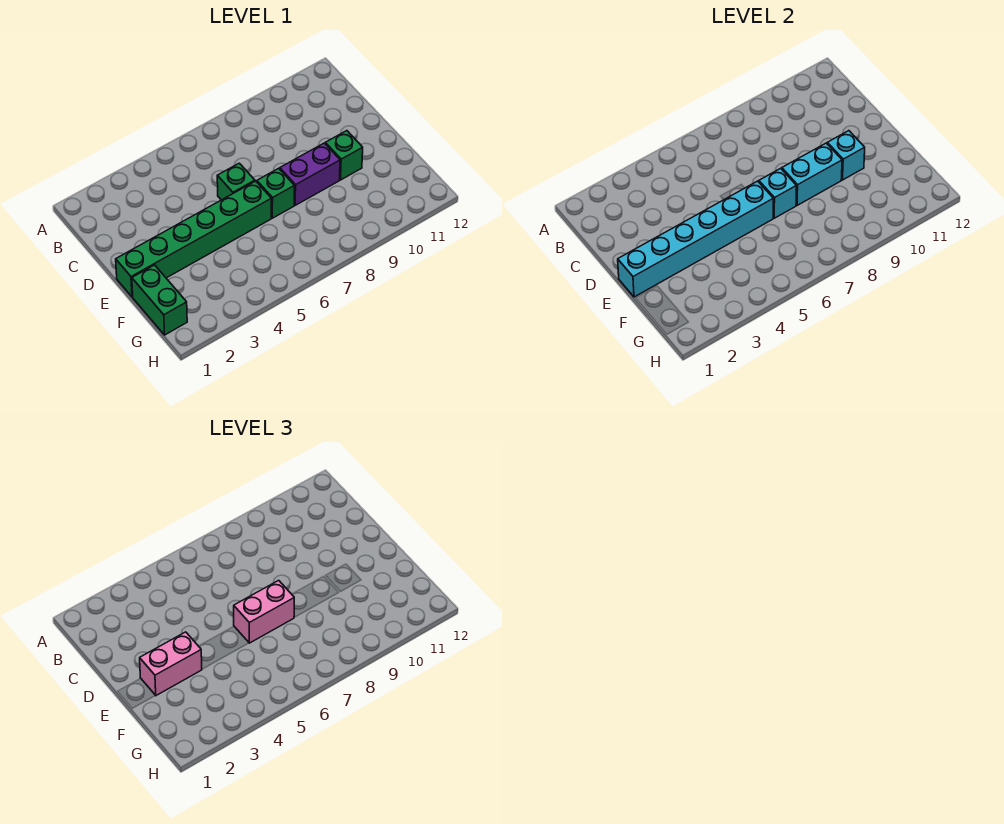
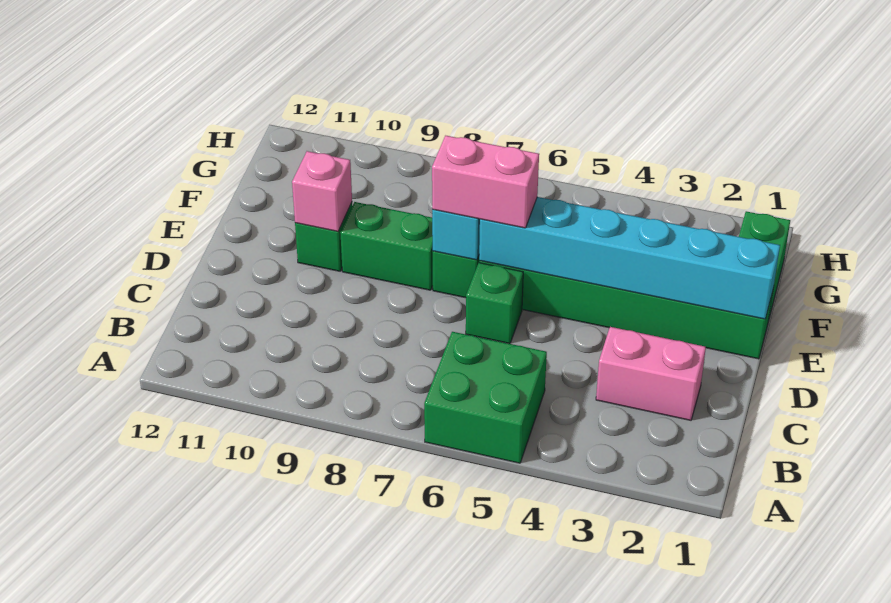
none -> green brick A5:B6 level 1
pink brick E2:E3 level 3 -> pink brick C2:C3 level 1
purple brick E8:E9 level 1 -> green brick E8:E9 level 1
cyan brick E8:E9 level 2 -> none
cyan brick E10 level 2 -> pink brick E10 level 2

